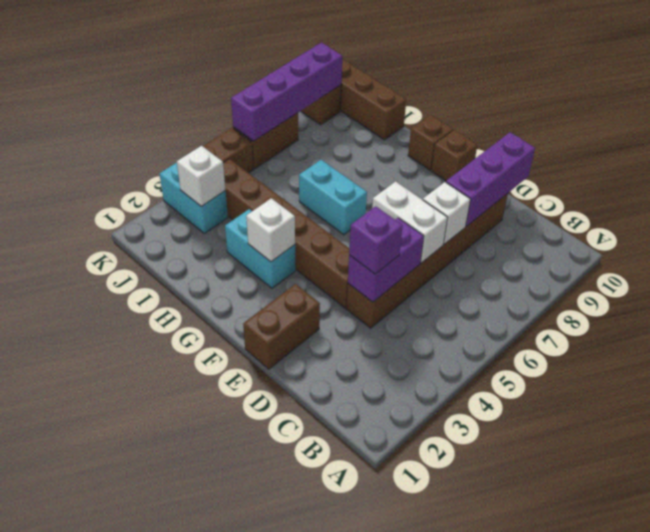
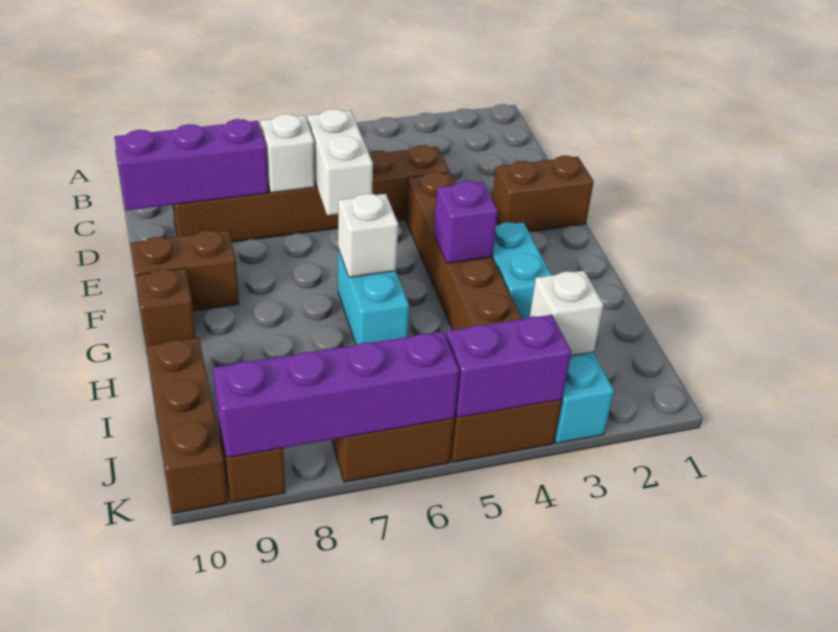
purple brick D4:D5 level 2 -> purple brick K4:K5 level 2
purple brick D4 level 3 -> purple brick G4 level 2
brown brick F10 level 1 -> brown brick F9:F10 level 1
white brick G3 level 2 -> white brick G6 level 2

